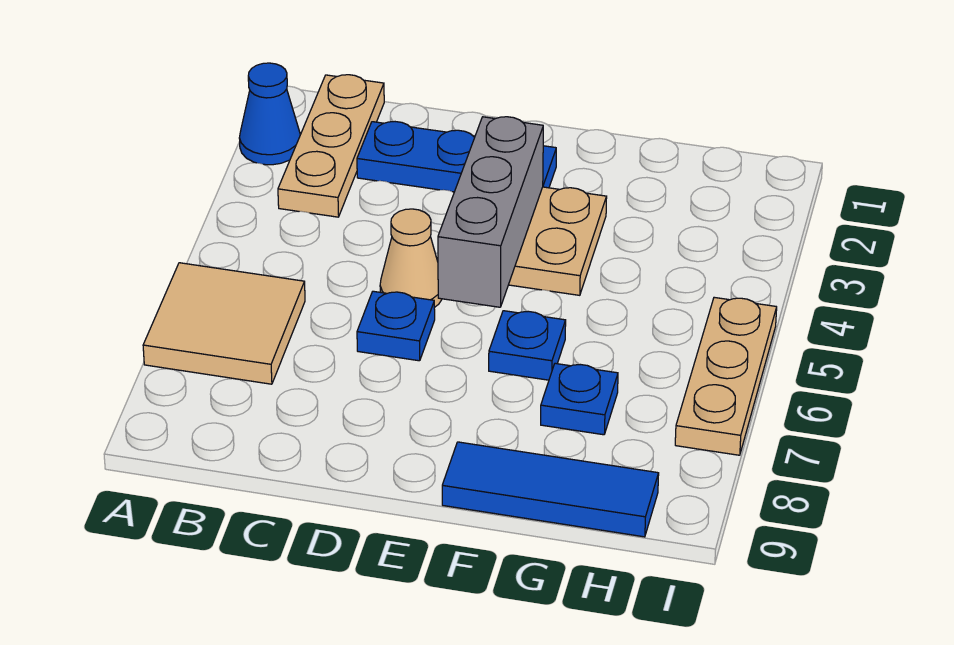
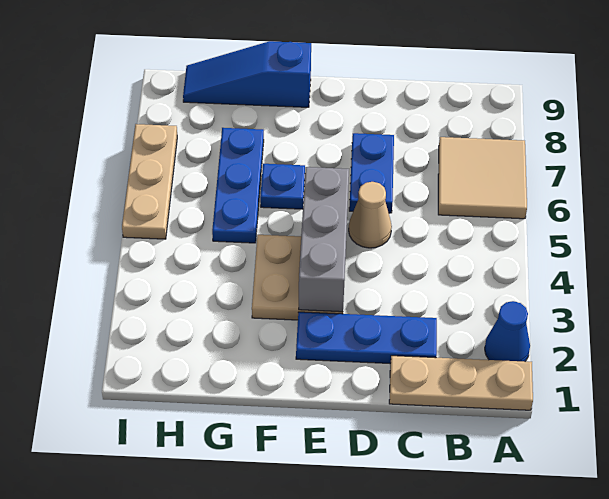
tan plate B1:B3 level 1 -> tan plate A1:C1 level 1
blue plate D6 level 1 -> blue plate D6:D7 level 1
blue tile F9:H9 level 1 -> blue slope F9:H9 level 1 top F
blue plate G7 level 1 -> blue plate G5:G7 level 1

